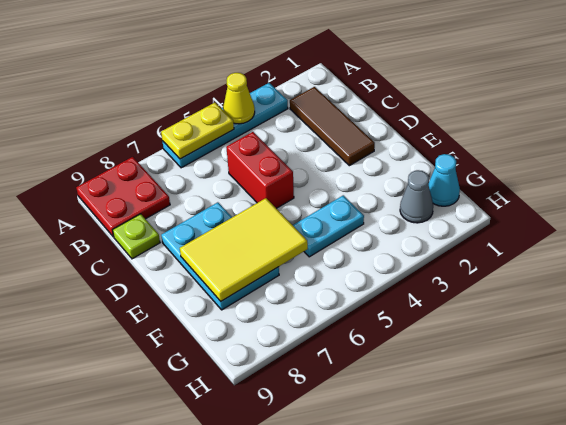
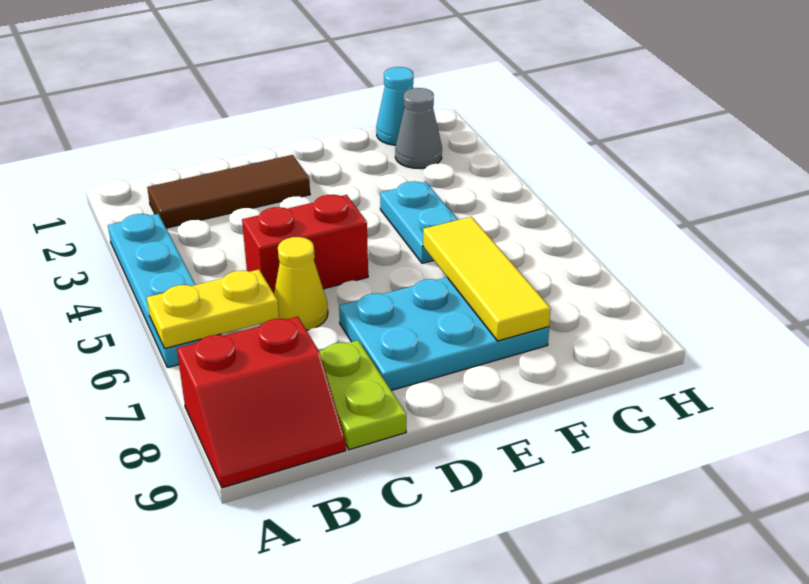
yellow cone A4 level 2 -> yellow cone C6 level 1
yellow plate A5:A6 level 2 -> yellow plate A6:B6 level 2
red plate A8:B9 level 1 -> red slope A8:B9 level 1 top 8
lime plate C9 level 1 -> lime plate C8:C9 level 1
yellow tile E6:F8 level 2 -> yellow tile F6:F8 level 2

